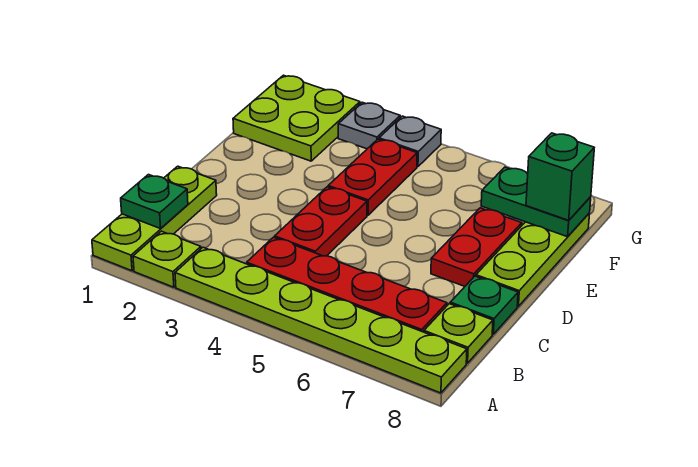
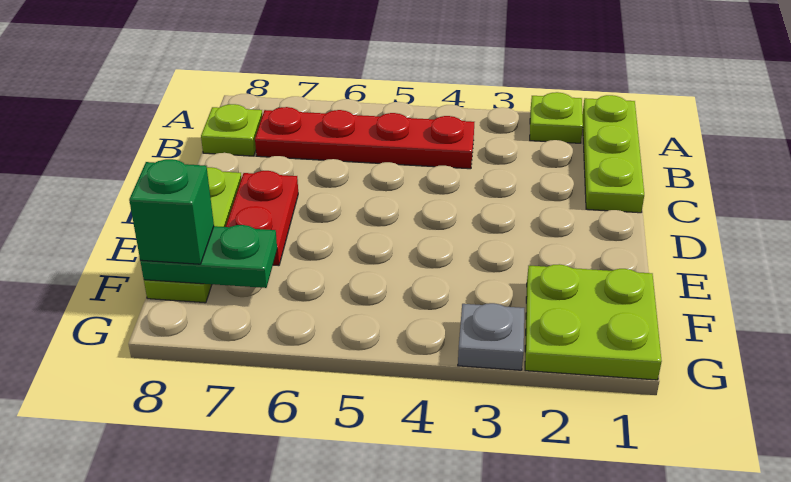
lime plate A3:A8 level 1 -> none
green plate B1 level 2 -> none
red plate C4:D4 level 1 -> none
green plate C8 level 1 -> none
red plate E4:F4 level 1 -> none
grey plate G4 level 1 -> none

